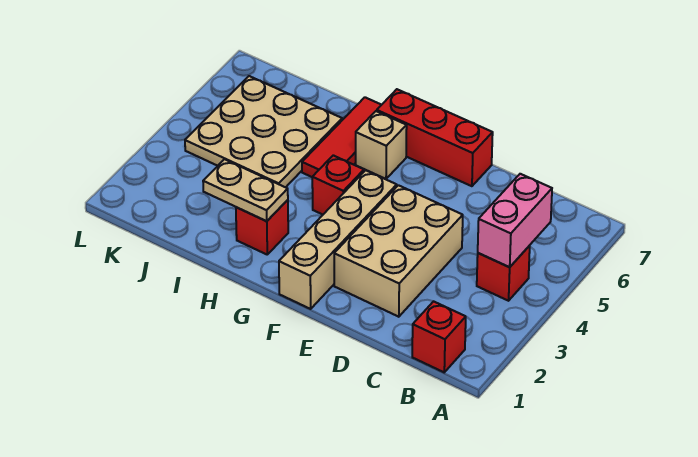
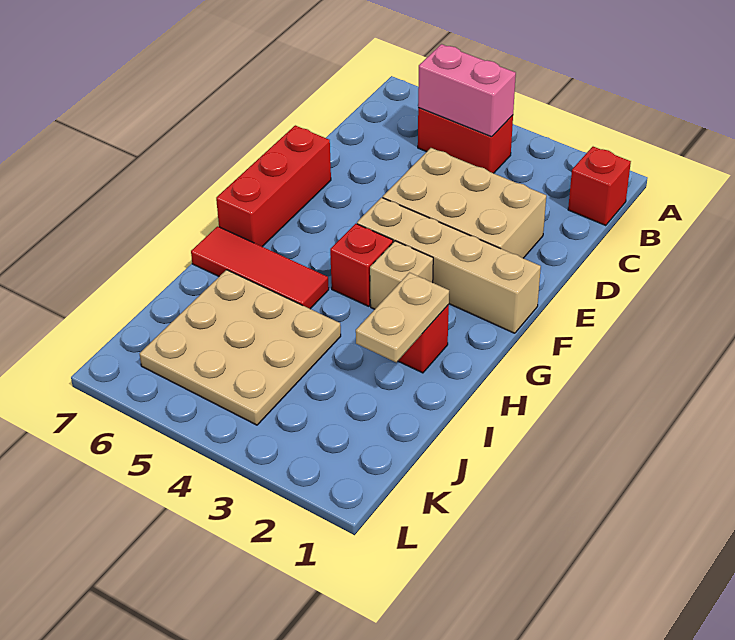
red brick B4 level 1 -> red brick B4:B5 level 1
tan brick G6 level 1 -> tan brick G3 level 1

